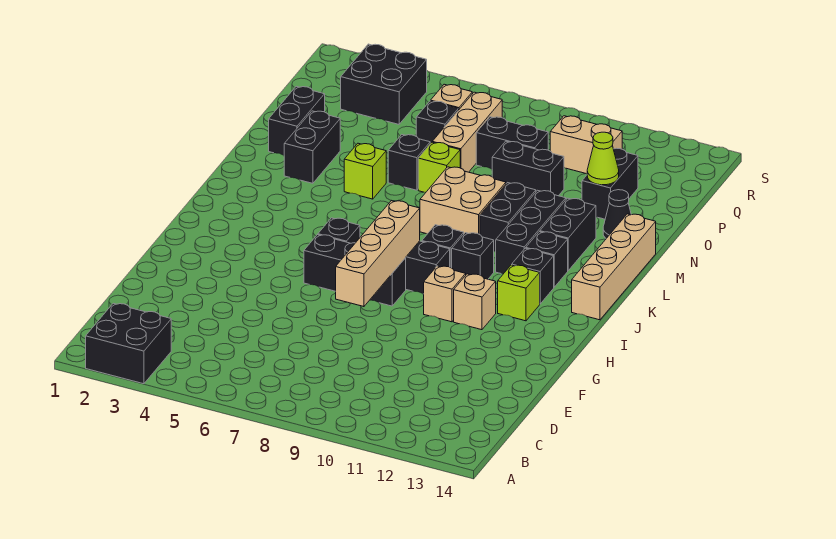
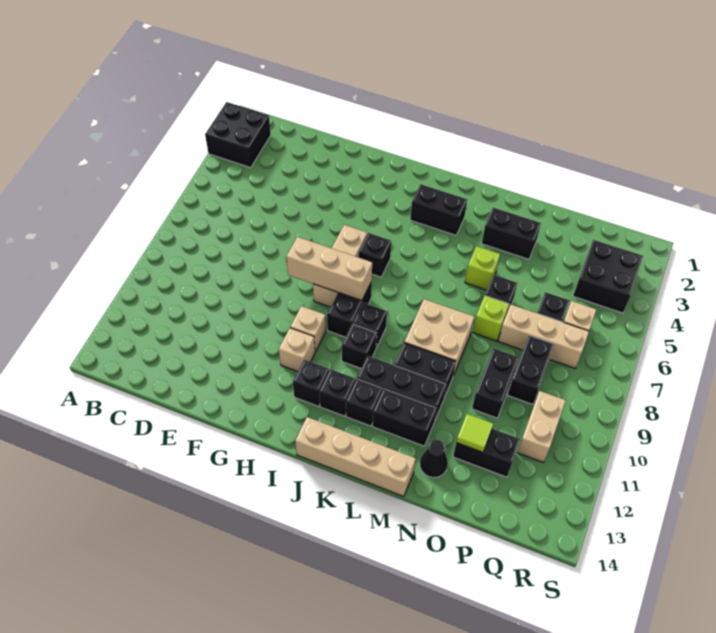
tan brick F8:I8 level 2 -> tan brick G8:I8 level 2
black brick H6:H8 level 1 -> tan brick H6:H8 level 1
lime brick I12 level 1 -> black brick I12 level 1
black brick N2:O2 level 1 -> black brick J3:K3 level 1
lime cone O12 level 2 -> lime tile O12 level 2

